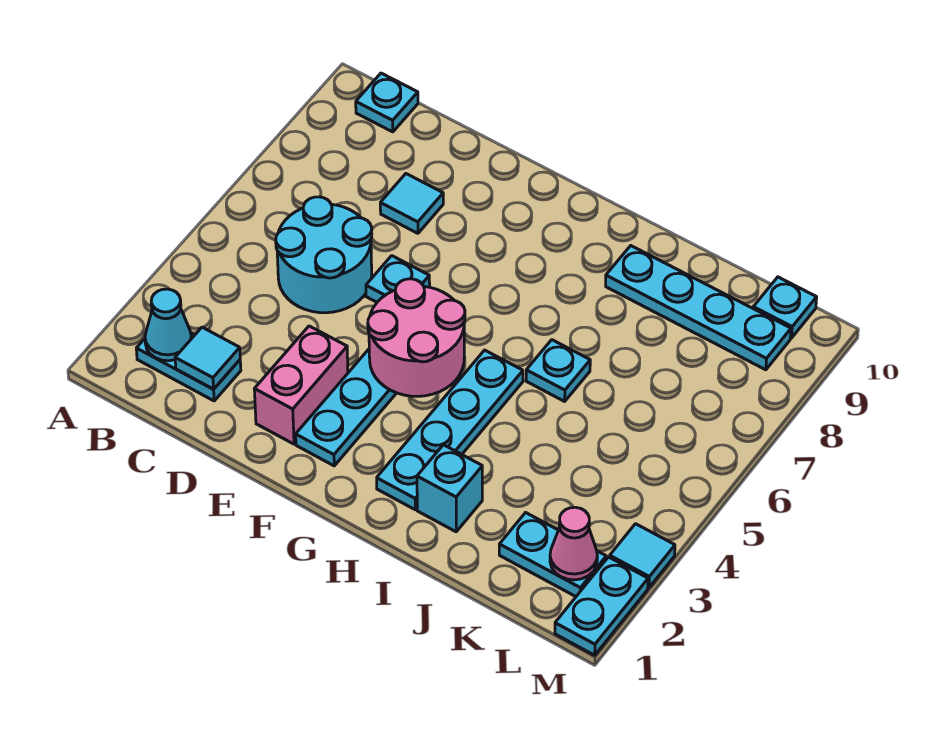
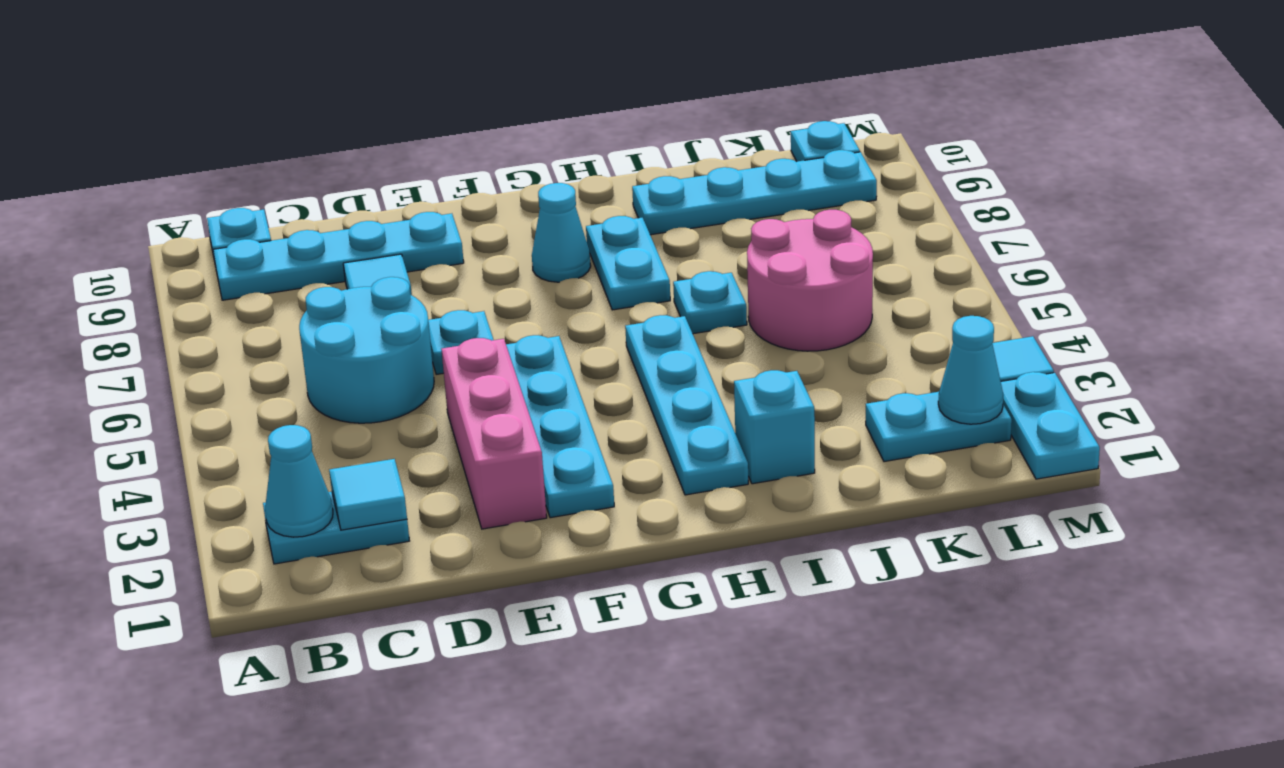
none -> cyan plate B9:E9 level 1
pink brick E2:E3 level 1 -> pink brick E2:E4 level 1
pink round brick F4:G5 level 2 -> pink round brick J5:K6 level 1
none -> cyan cone G8 level 1
none -> cyan plate H7:H8 level 1
pink cone L2 level 2 -> cyan cone L2 level 2

